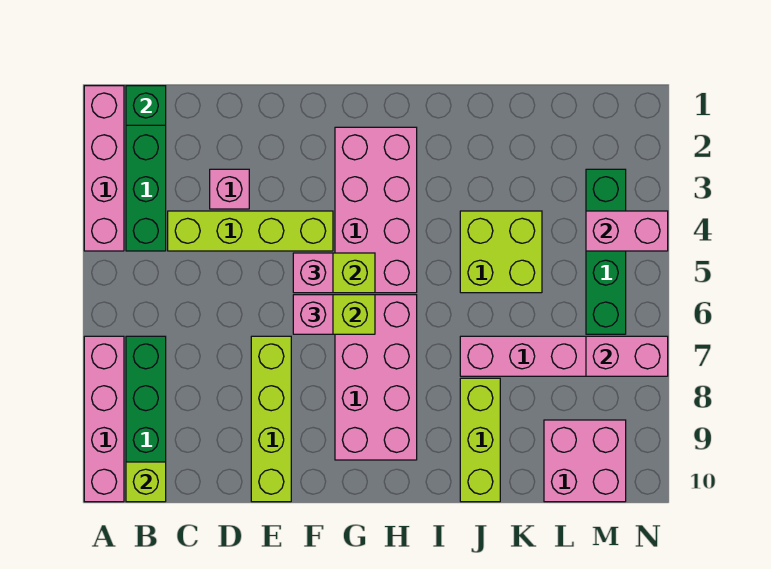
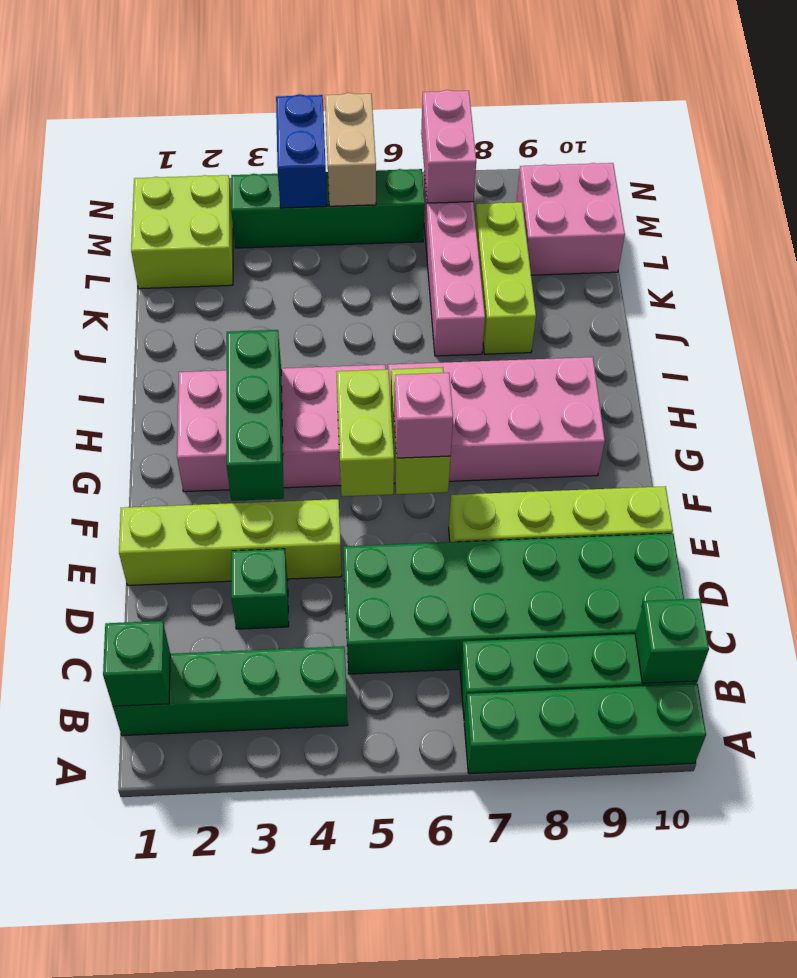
pink brick A1:A4 level 1 -> none
pink brick A7:A10 level 1 -> green brick A7:A10 level 1
lime brick B10 level 2 -> green brick B10 level 2
lime brick C4:F4 level 1 -> lime brick E1:E4 level 1
none -> green brick C5:D10 level 1
pink brick D3 level 1 -> green brick D3 level 1
none -> green brick F3:H3 level 2
pink brick F5 level 3 -> none
lime brick J4:K5 level 1 -> lime brick L1:M2 level 1
lime brick J8:J10 level 1 -> lime brick J8:L8 level 1
pink brick M4:N4 level 2 -> blue brick M4:N4 level 2
none -> tan brick M5:N5 level 2

